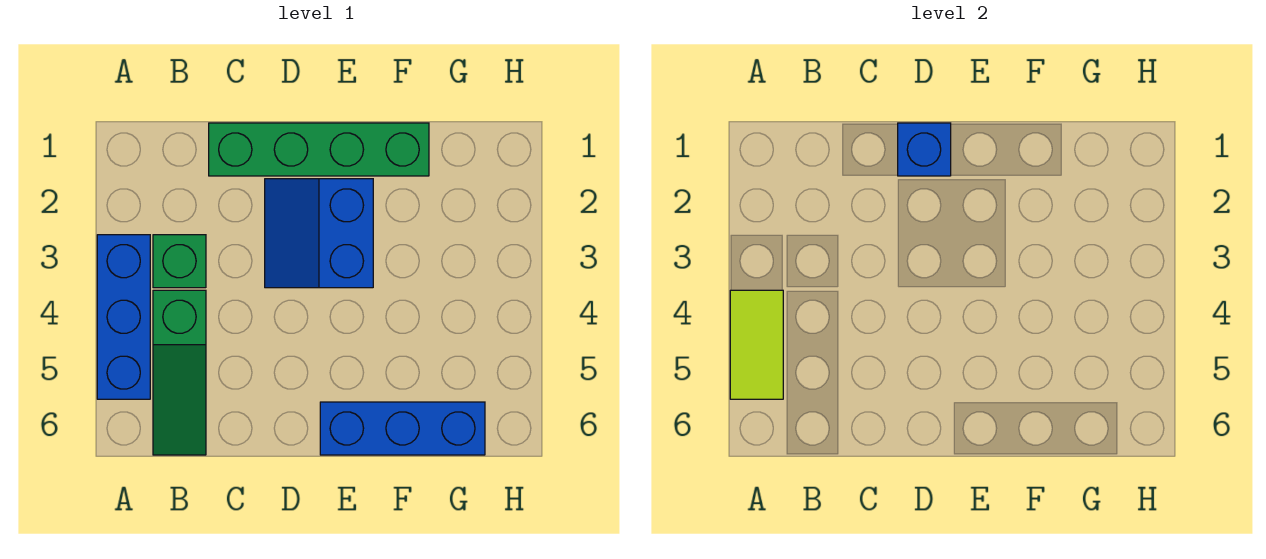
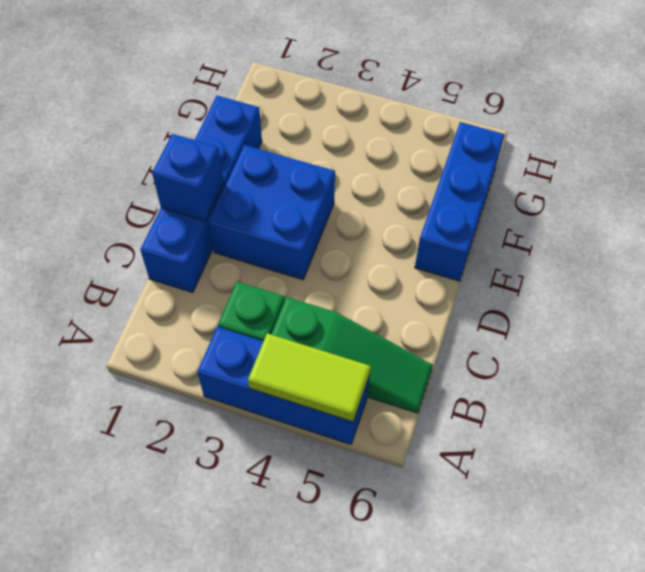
green brick C1:F1 level 1 -> blue brick C1:F1 level 1
blue slope D2:E3 level 1 top E -> blue brick D2:E3 level 1

